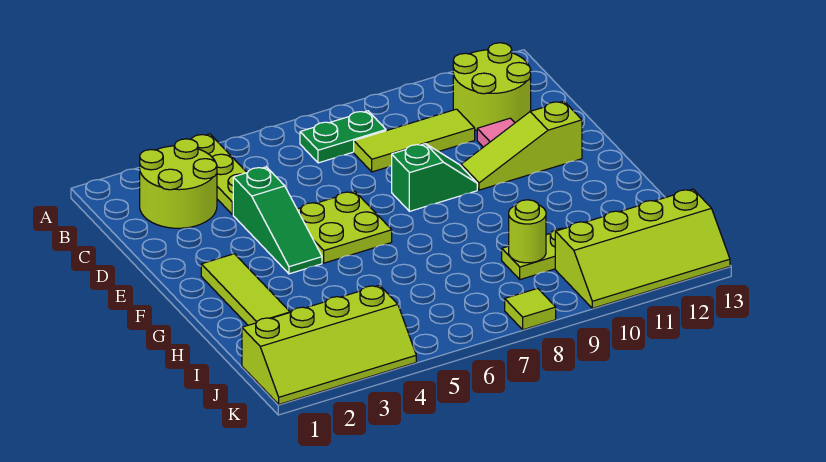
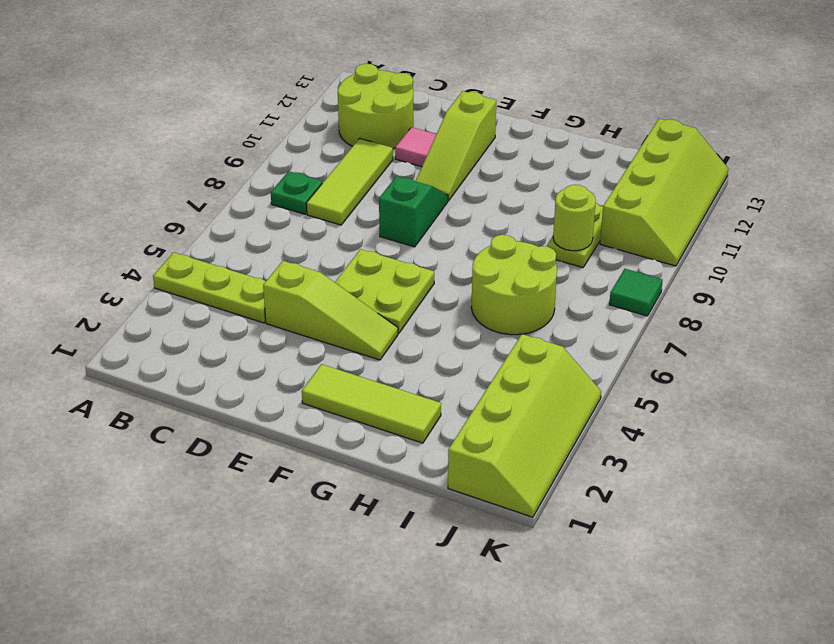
lime round brick B2:C3 level 1 -> lime round brick H6:I7 level 1
green plate B7:B8 level 1 -> green plate B8 level 1
green slope D4:F4 level 1 top D -> lime slope D4:F4 level 1 top D
lime tile K8 level 1 -> green tile K8 level 1

